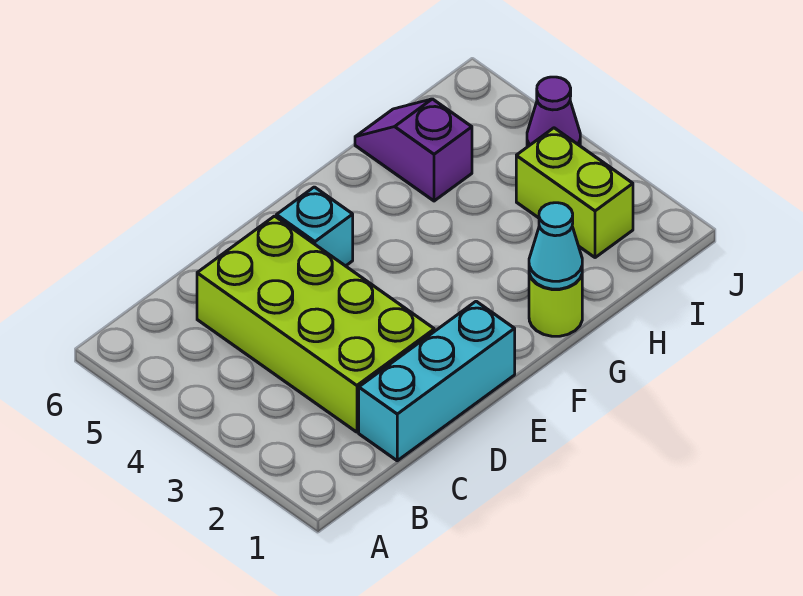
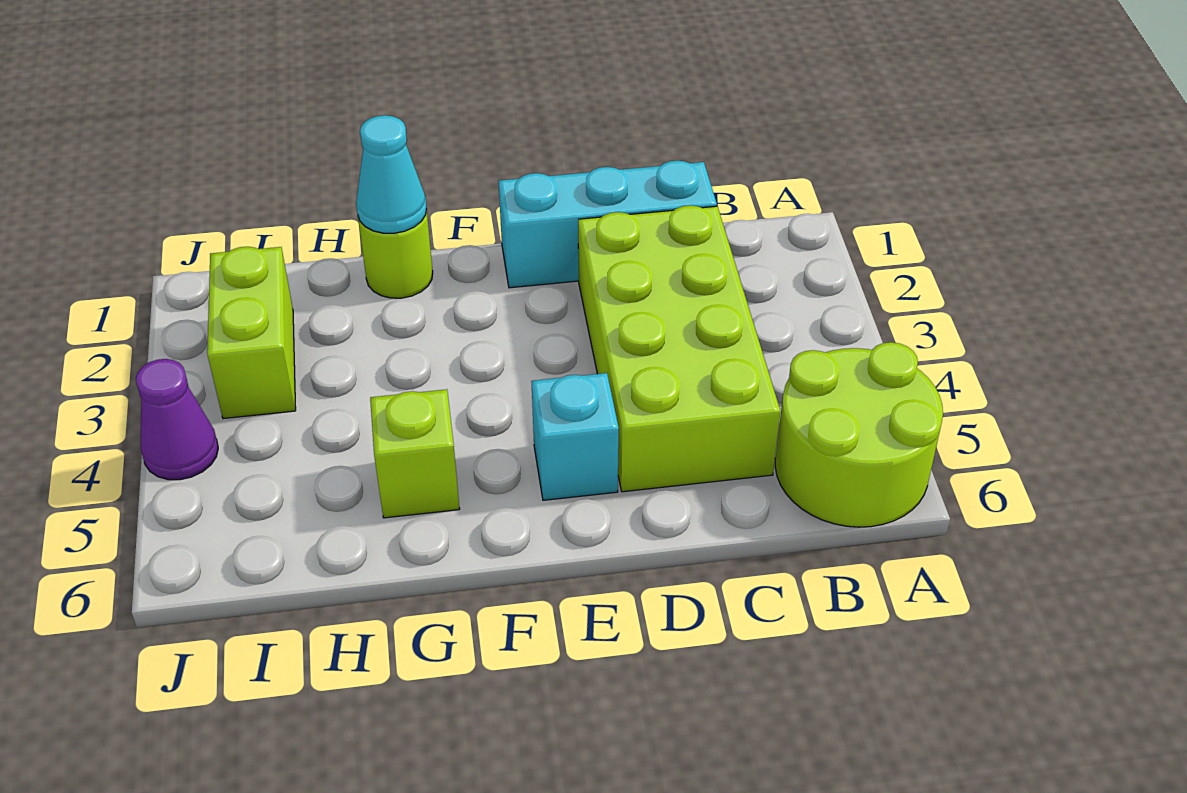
none -> lime round brick A5:B6 level 1
none -> lime brick G5 level 1
purple slope H5:H6 level 1 top 5 -> none

